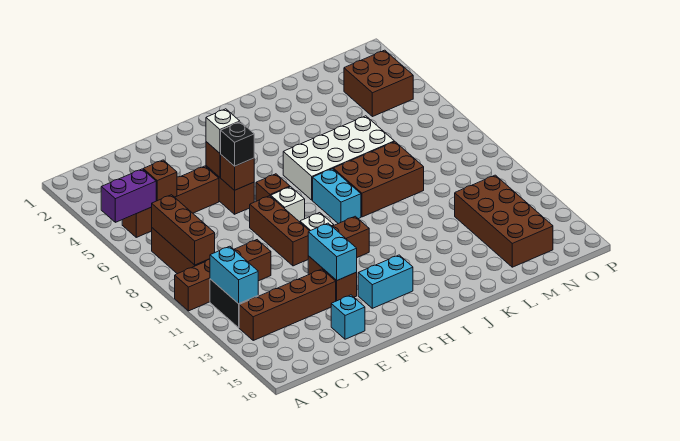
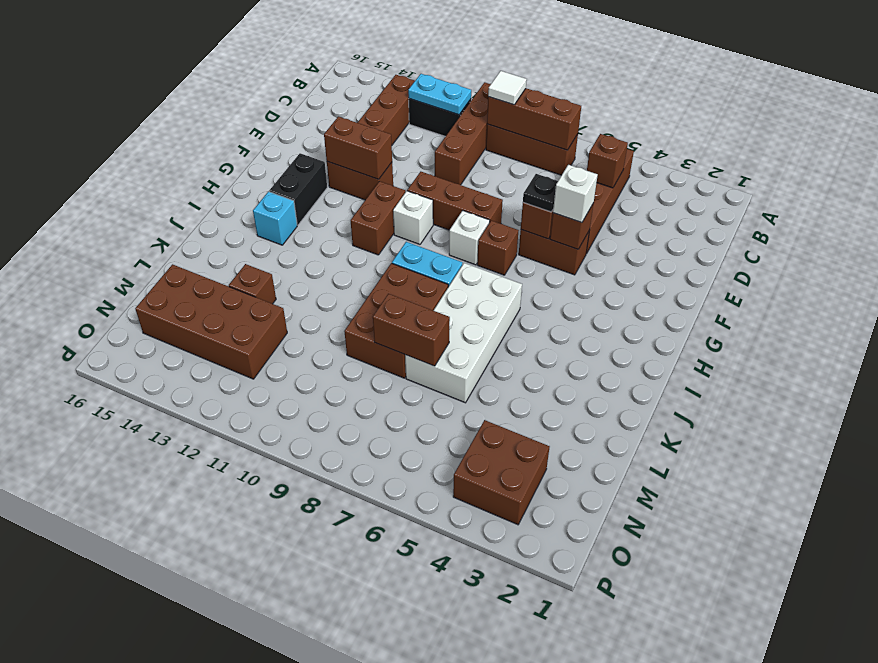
purple brick A5:B5 level 2 -> none
none -> white tile B9 level 3
cyan brick B11:B12 level 2 -> cyan plate B11:B12 level 2
cyan brick E15 level 1 -> cyan brick I14 level 1
black brick F6 level 3 -> black plate F6 level 3
cyan brick F12:F13 level 2 -> brown brick F12:F13 level 2
cyan brick G14:H14 level 1 -> black brick G14:H14 level 1
none -> brown brick L7:L8 level 2
none -> brown brick L13 level 1

